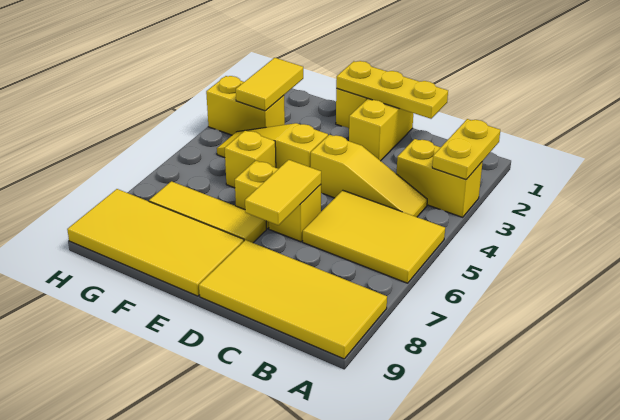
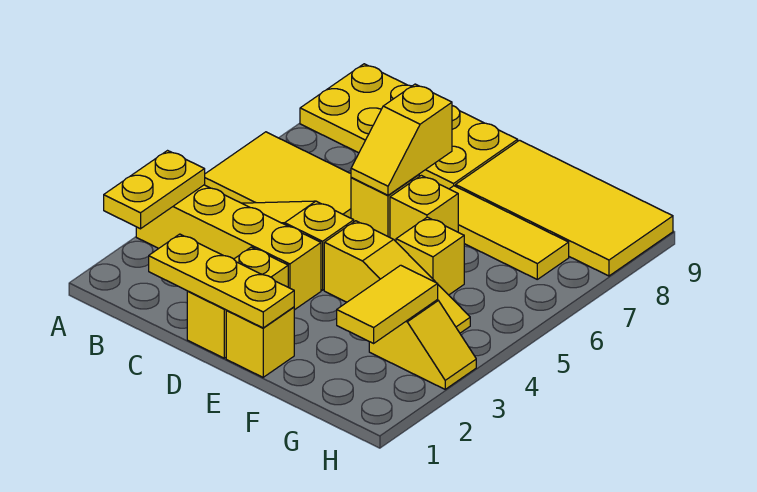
yellow brick A3:B3 level 1 -> yellow brick A3:D3 level 1
yellow tile A8:D9 level 1 -> yellow plate A8:D9 level 1
yellow tile D6:D7 level 2 -> yellow slope D6:D7 level 2 top 7
yellow brick G3:H3 level 1 -> yellow slope G3:H3 level 1 top G

